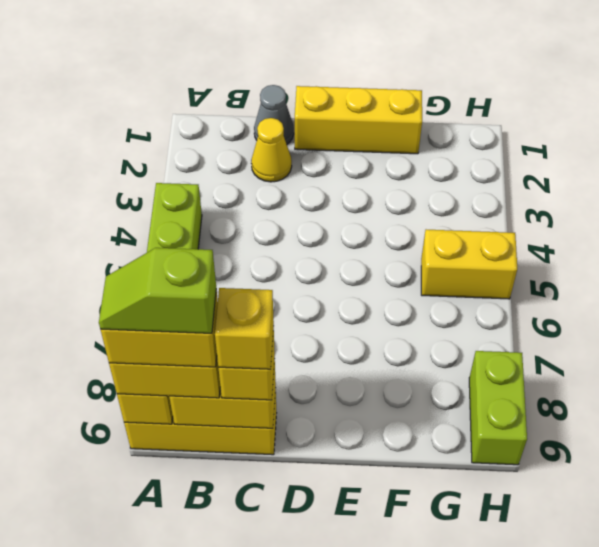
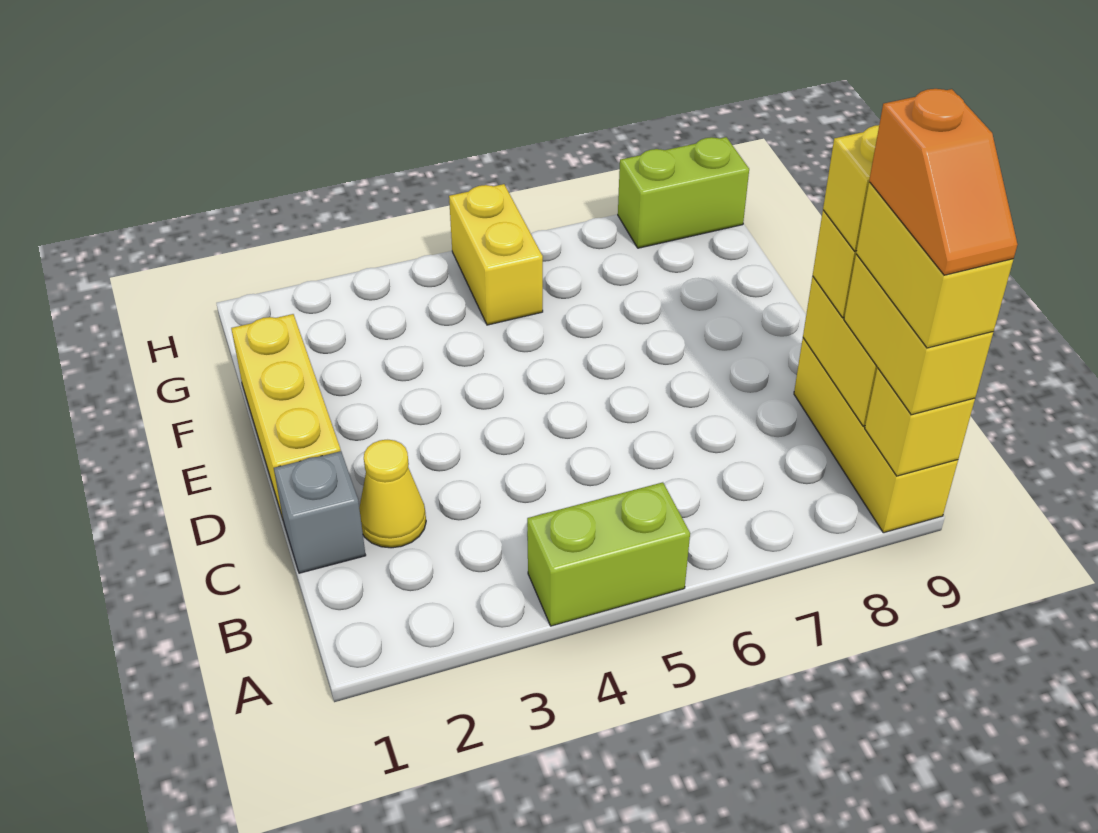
lime slope A9:B9 level 5 top B -> orange slope A9:B9 level 5 top B
grey cone C1 level 1 -> grey brick C1 level 1

